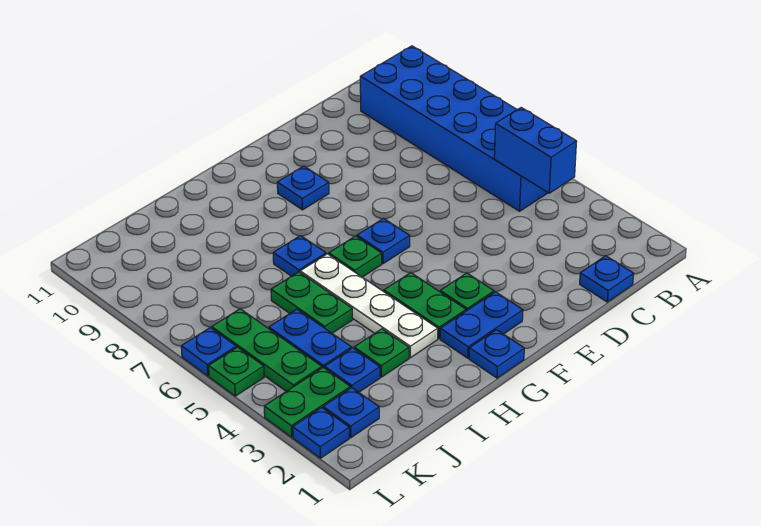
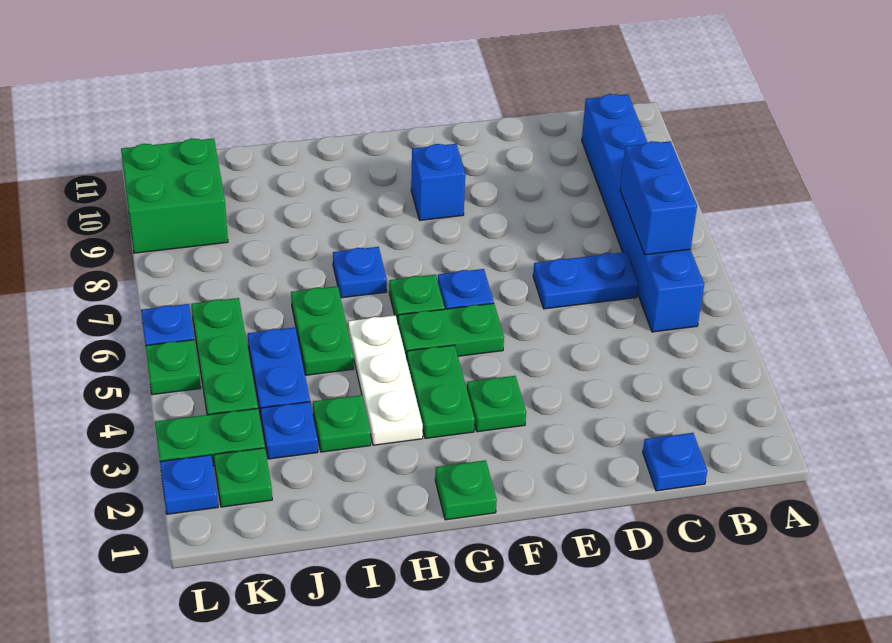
blue brick A5:B10 level 1 -> blue brick B5:B10 level 1
blue brick B4:B5 level 2 -> blue brick B6:B7 level 2
blue plate F2:G2 level 1 -> blue plate C6:D6 level 1
none -> green plate F5:G5 level 1
blue plate F9 level 1 -> blue brick F9 level 1
blue plate G1 level 1 -> green plate G1 level 1
white plate H3:H6 level 1 -> white plate H3:H5 level 1
blue plate K2 level 1 -> green plate K2 level 1
none -> green brick K9:L10 level 1

